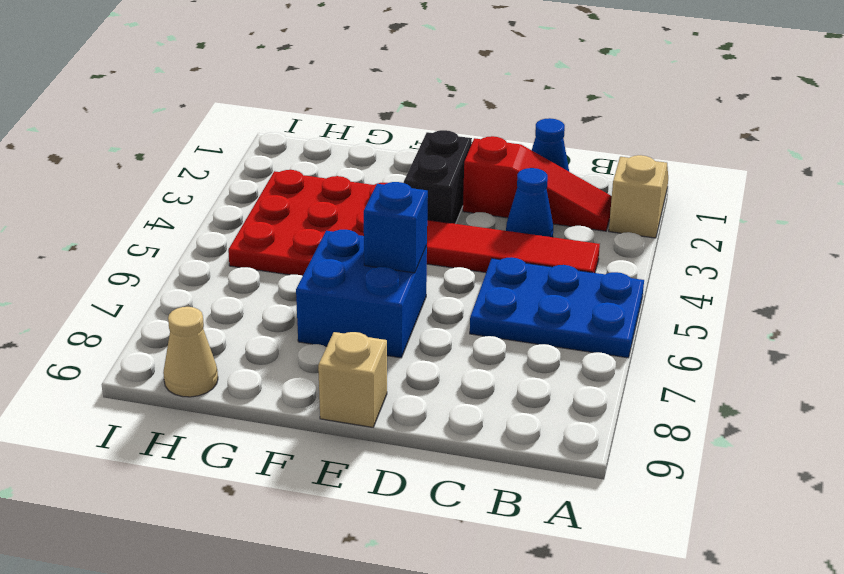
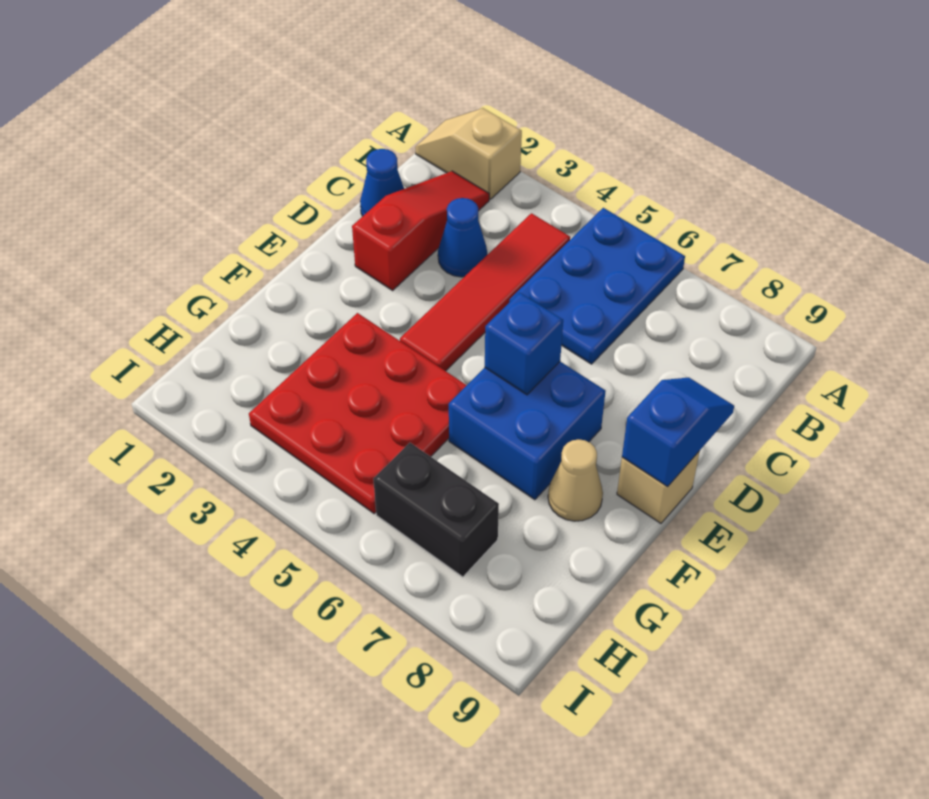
none -> blue slope D9:E9 level 2 top E
black brick E2:E3 level 1 -> black brick H6:H7 level 1
tan cone H9 level 1 -> tan cone F8 level 1

